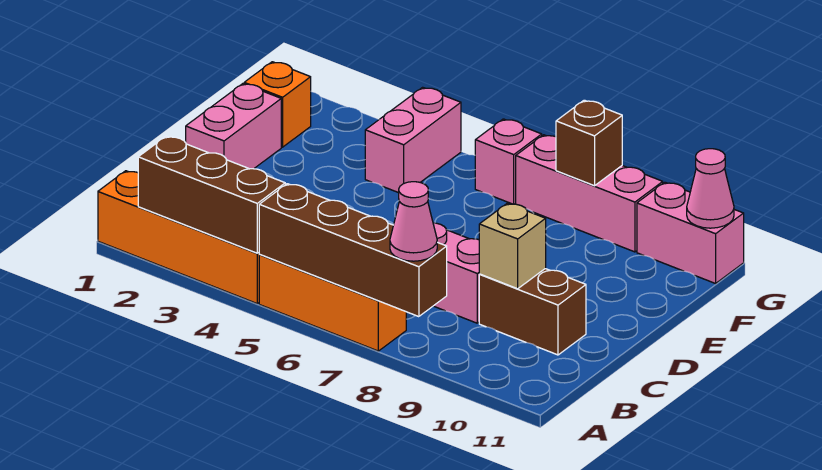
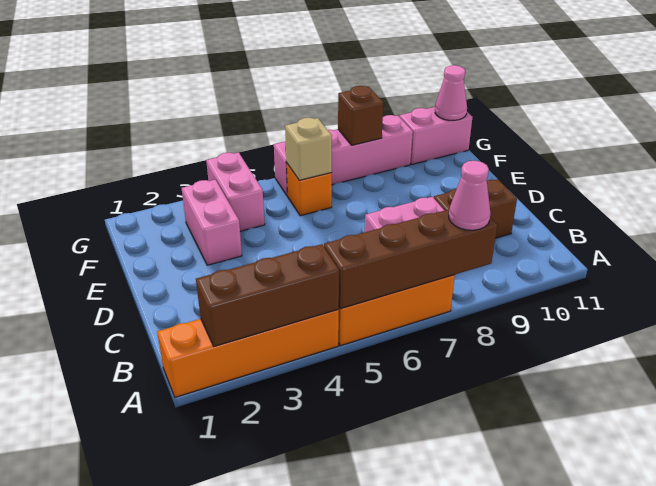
tan brick C9 level 2 -> tan brick F6 level 2
pink brick D1:E1 level 1 -> pink brick E3:F3 level 1
orange brick F1 level 1 -> orange brick F6 level 1

